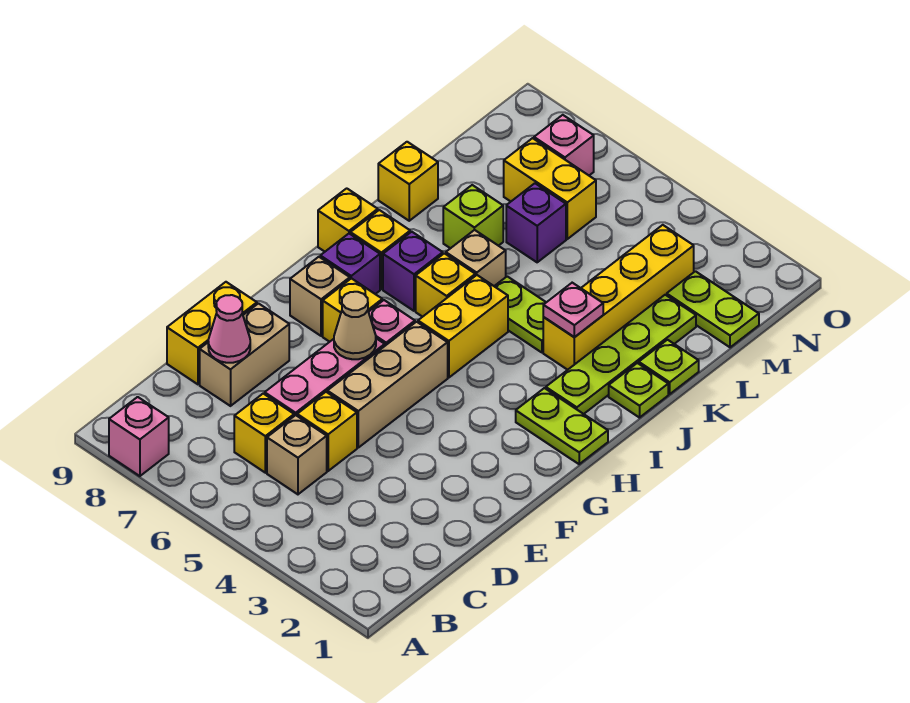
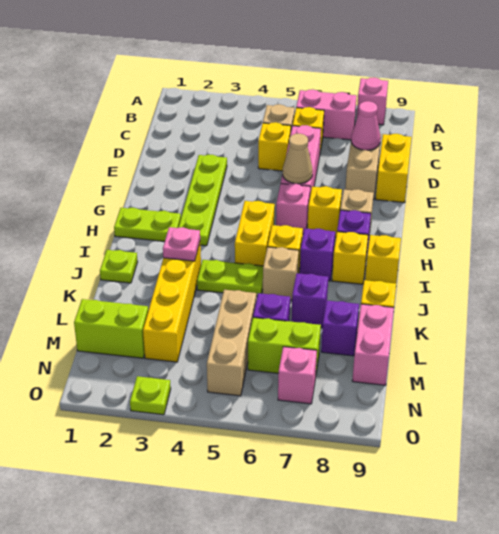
none -> pink brick B6:B7 level 1
tan brick E5:G5 level 1 -> tan brick L5:N5 level 1
lime plate I2:L2 level 1 -> lime plate E3:H3 level 1
lime plate K1 level 1 -> lime plate O3 level 1
lime brick K7 level 1 -> purple brick K7 level 1
none -> purple brick L8 level 1
none -> pink brick L9:M9 level 1
lime plate M1:M2 level 1 -> lime brick M1:M2 level 1
yellow brick M6:M7 level 1 -> lime brick M6:M7 level 1

